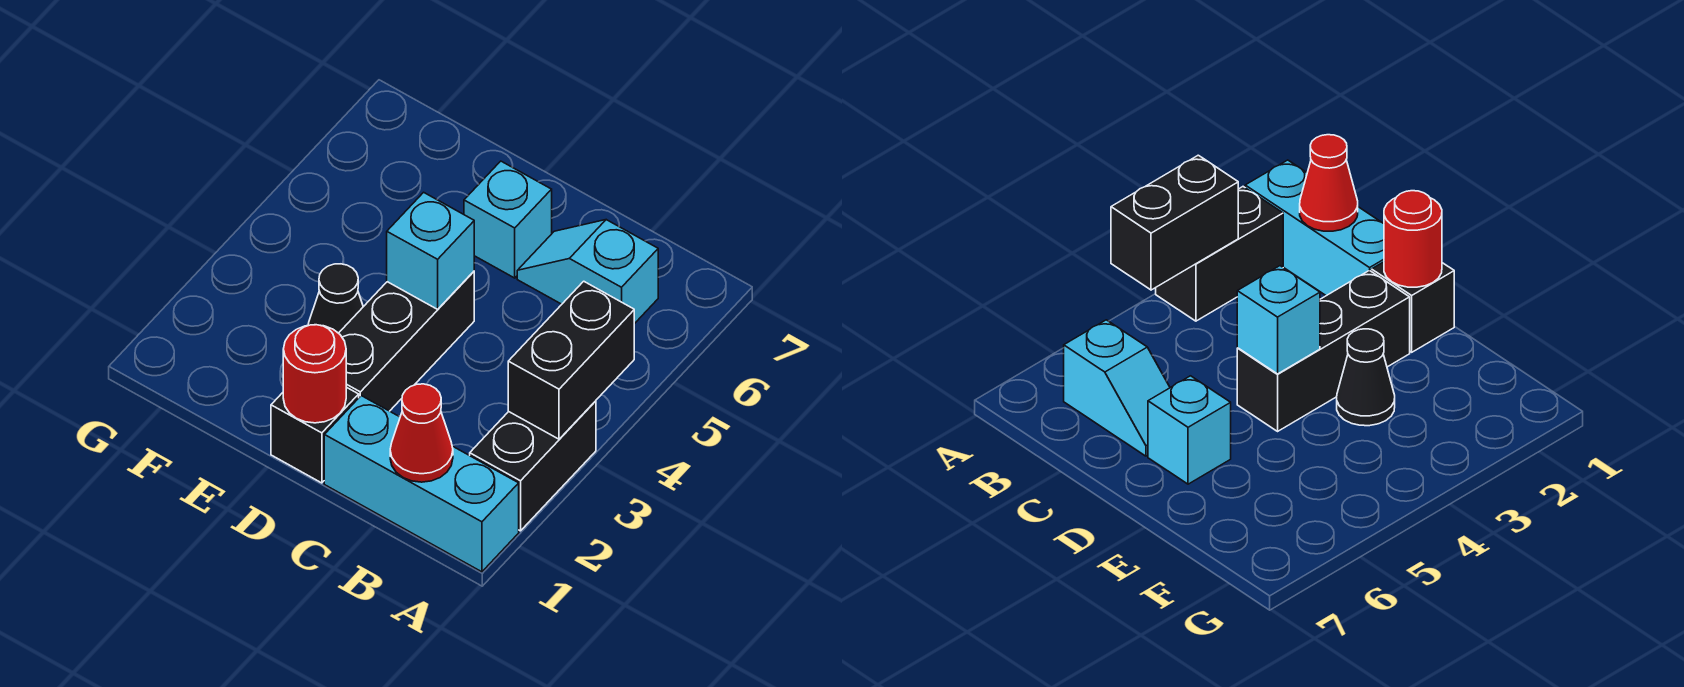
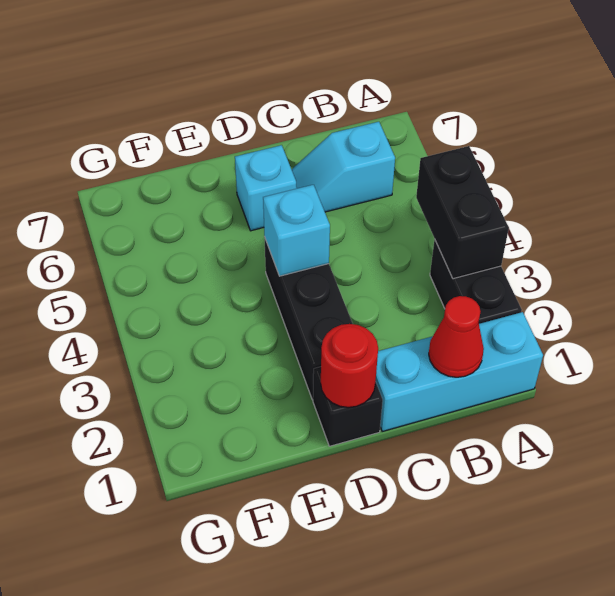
black cone E3 level 1 -> none

